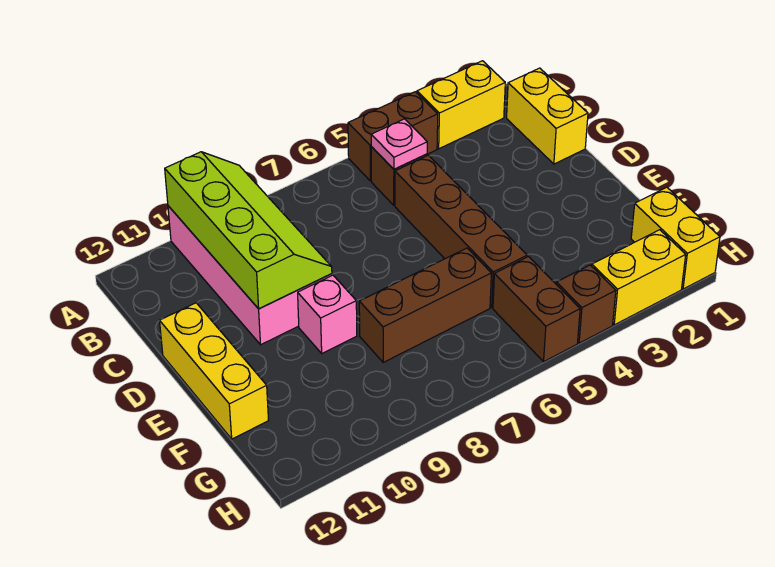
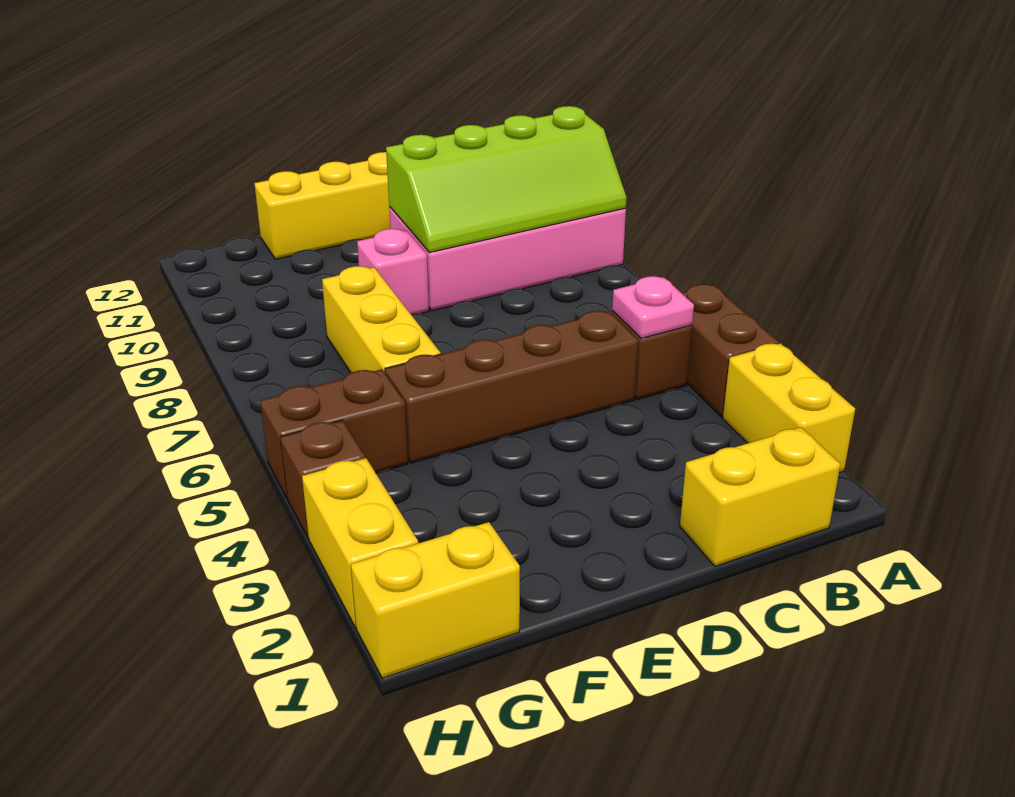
brown brick F6:F8 level 1 -> yellow brick F6:F8 level 1

